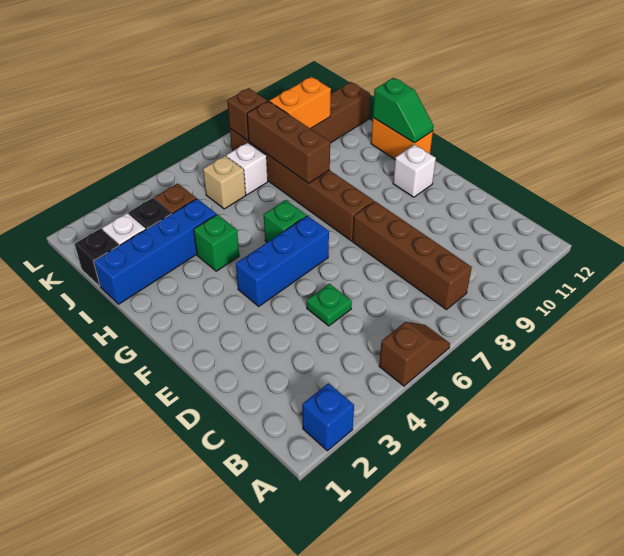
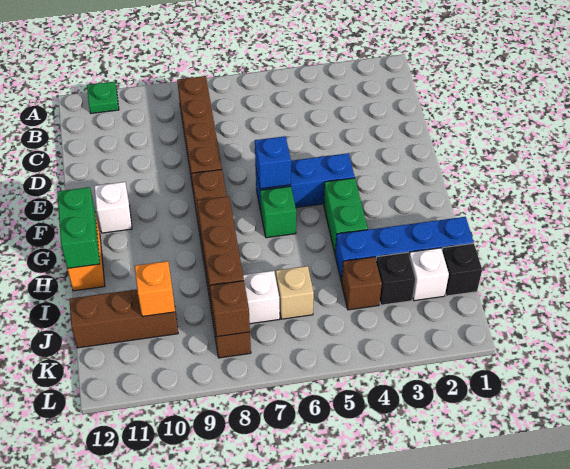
blue brick A2 level 1 -> blue brick F6 level 2
brown slope A5:A6 level 1 top 5 -> none
green plate D5 level 1 -> green plate A11 level 1
green slope G12:H12 level 2 top H -> green brick G12:H12 level 2
green brick H4 level 1 -> green brick G4:H4 level 1
orange brick J9:J10 level 2 -> orange brick J10 level 2

